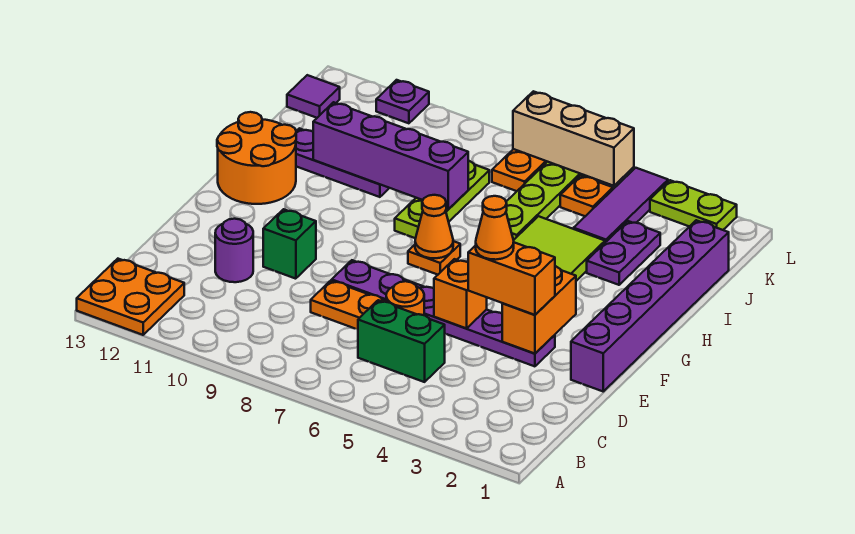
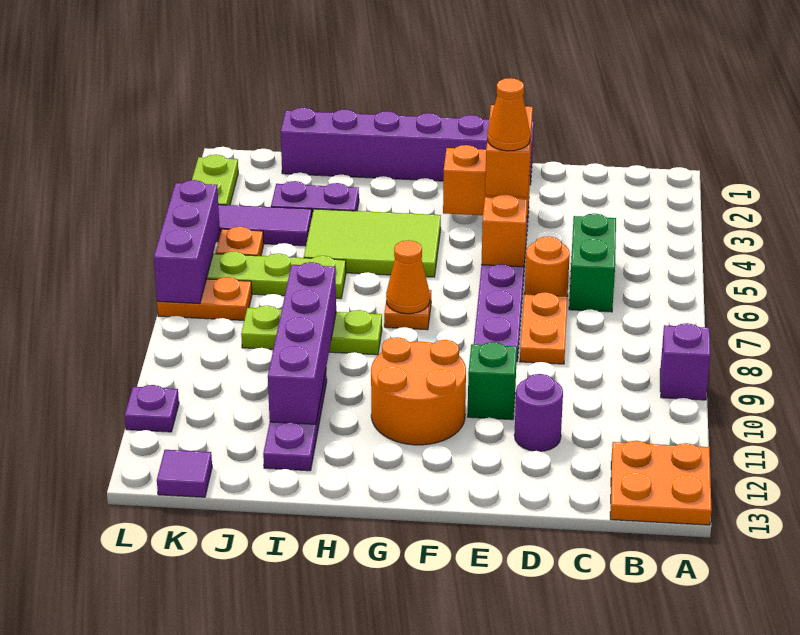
none -> purple brick A9 level 1
orange round brick G12:H13 level 1 -> orange round brick F10:G11 level 1
tan brick L5:L7 level 2 -> purple brick L5:L7 level 2

